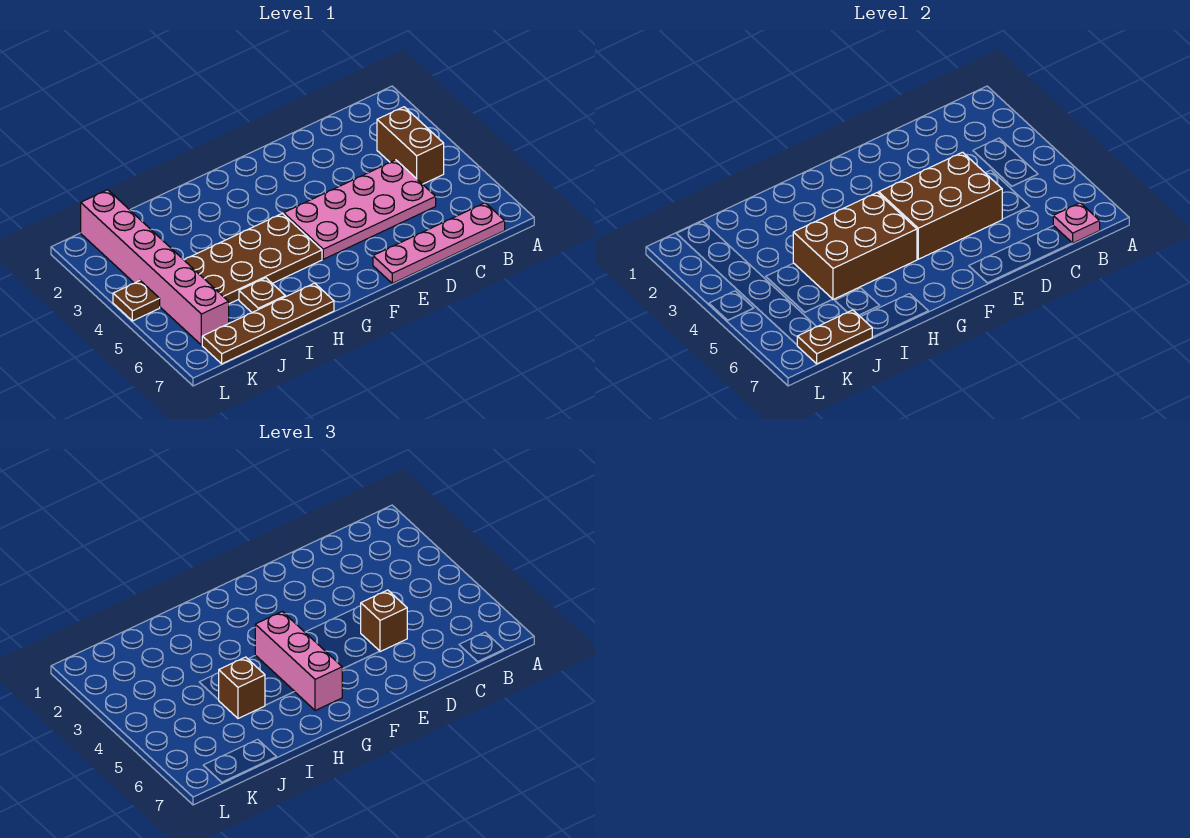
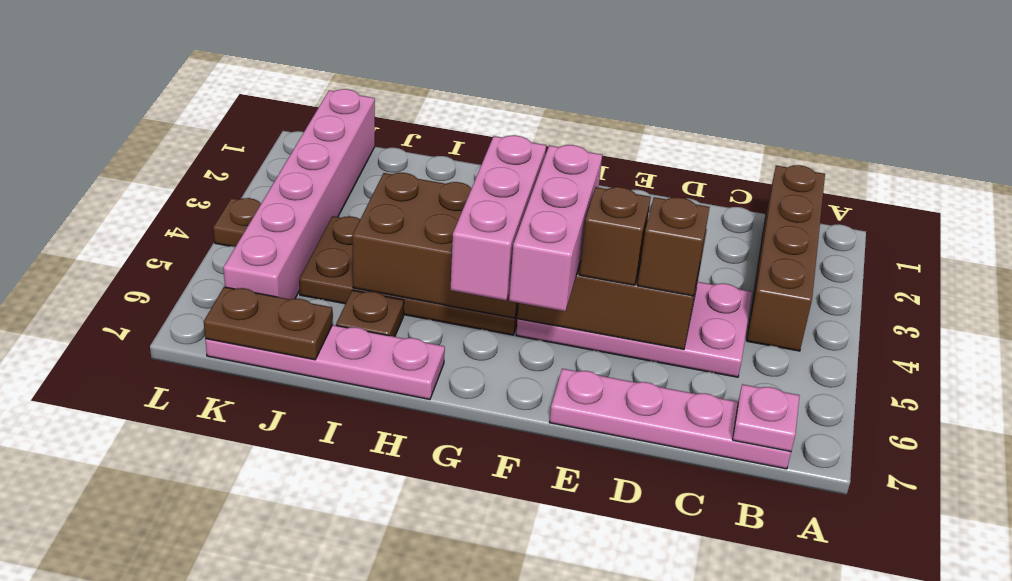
brown brick B3:B4 level 1 -> brown brick B1:B4 level 1
none -> pink brick F4:F6 level 3
brown plate H7:K7 level 1 -> pink plate H7:K7 level 1
brown brick I5 level 3 -> brown brick E5 level 3

